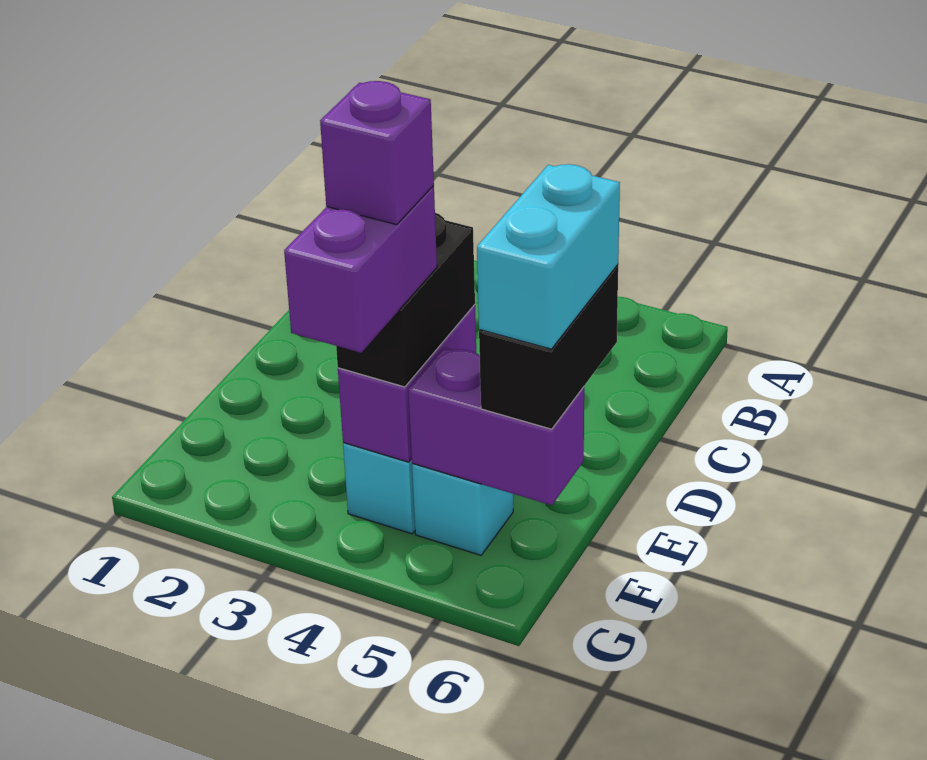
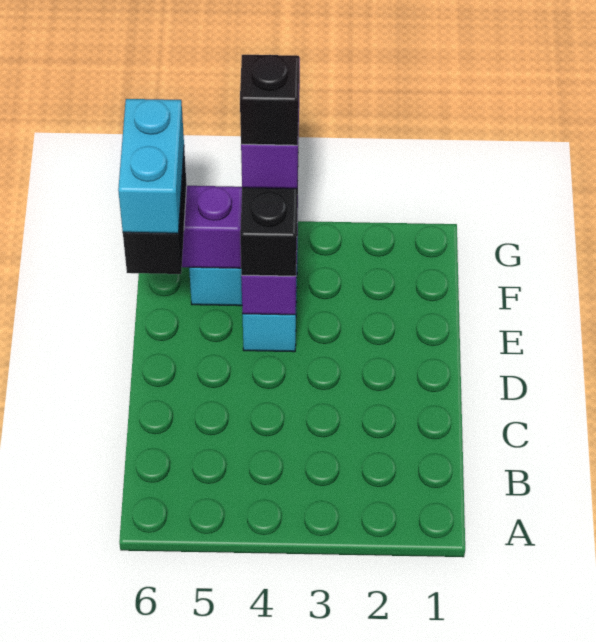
purple brick F4 level 5 -> black brick F4 level 5

